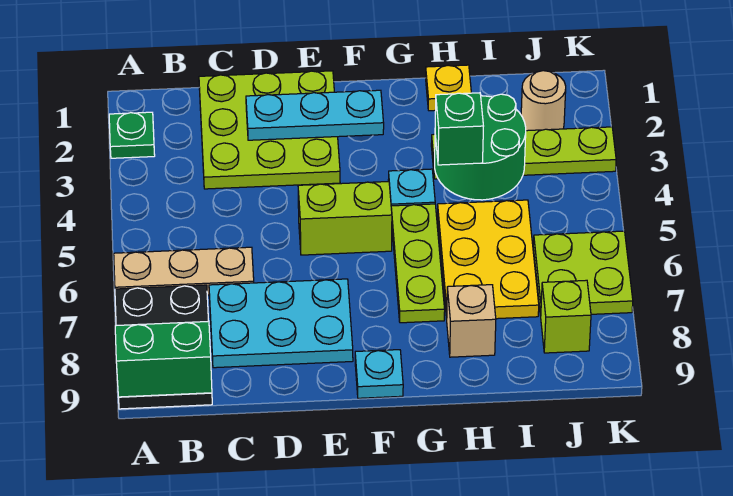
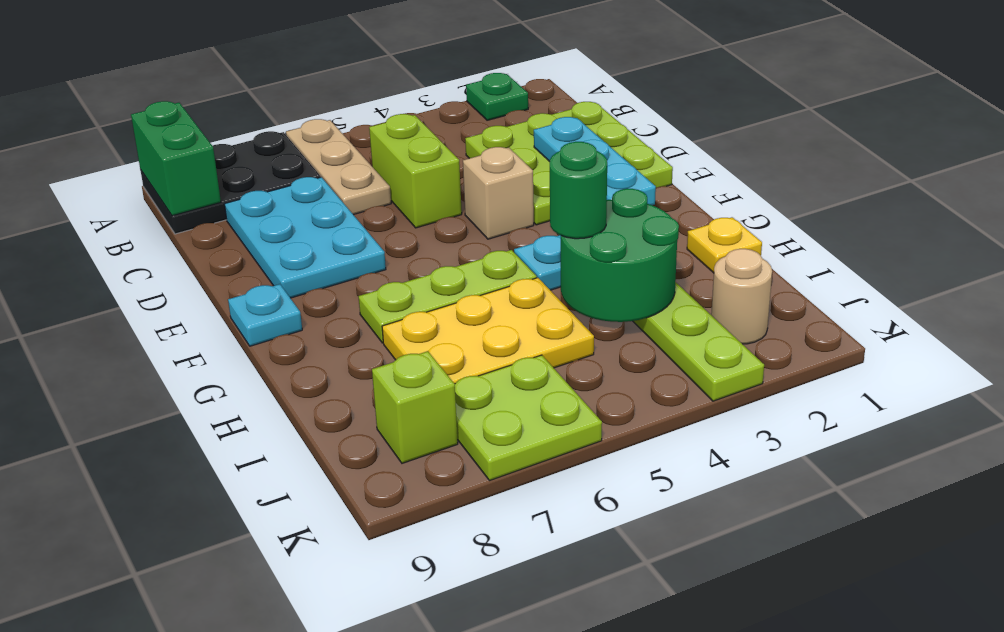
lime brick E5:F5 level 1 -> lime brick C5:D5 level 1
green brick H4 level 3 -> green round brick H4 level 3
tan brick H8 level 1 -> tan brick E4 level 1

